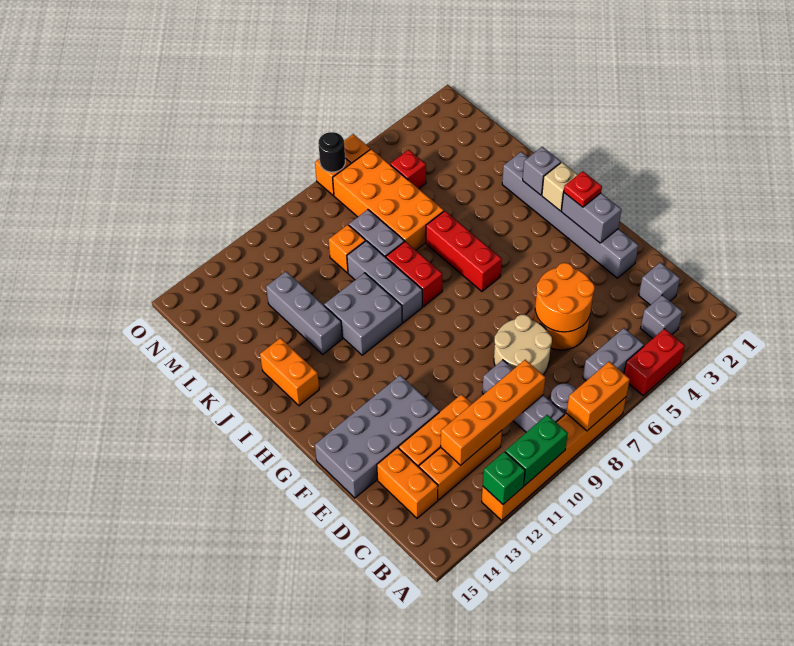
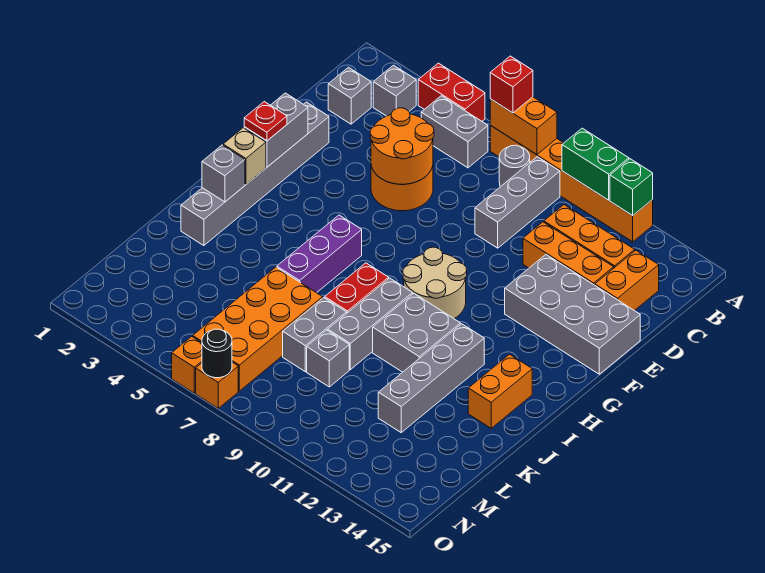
orange brick C9:C12 level 2 -> none
tan round brick D7:E8 level 1 -> tan round brick G9:H10 level 1
red brick H6:J6 level 1 -> purple brick H6:J6 level 1
grey brick J12:L12 level 1 -> grey brick I12:L12 level 1
orange brick L9 level 1 -> grey brick L9 level 1
red brick M5 level 1 -> red brick A7 level 3

